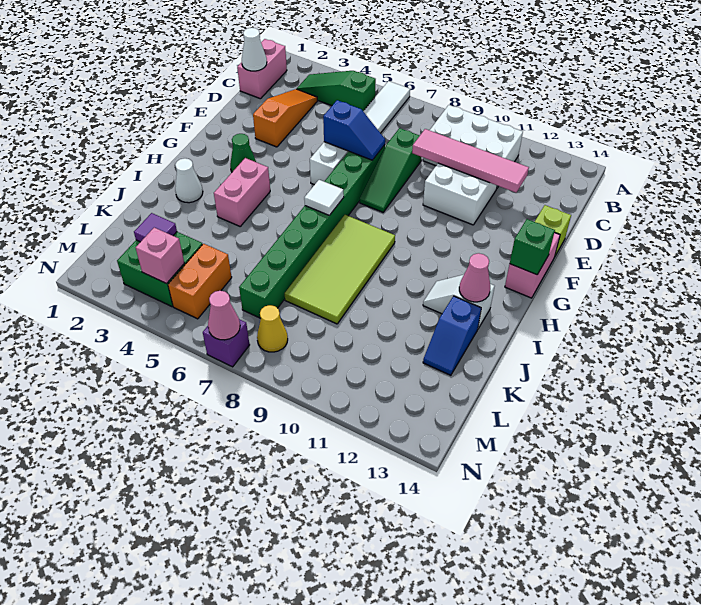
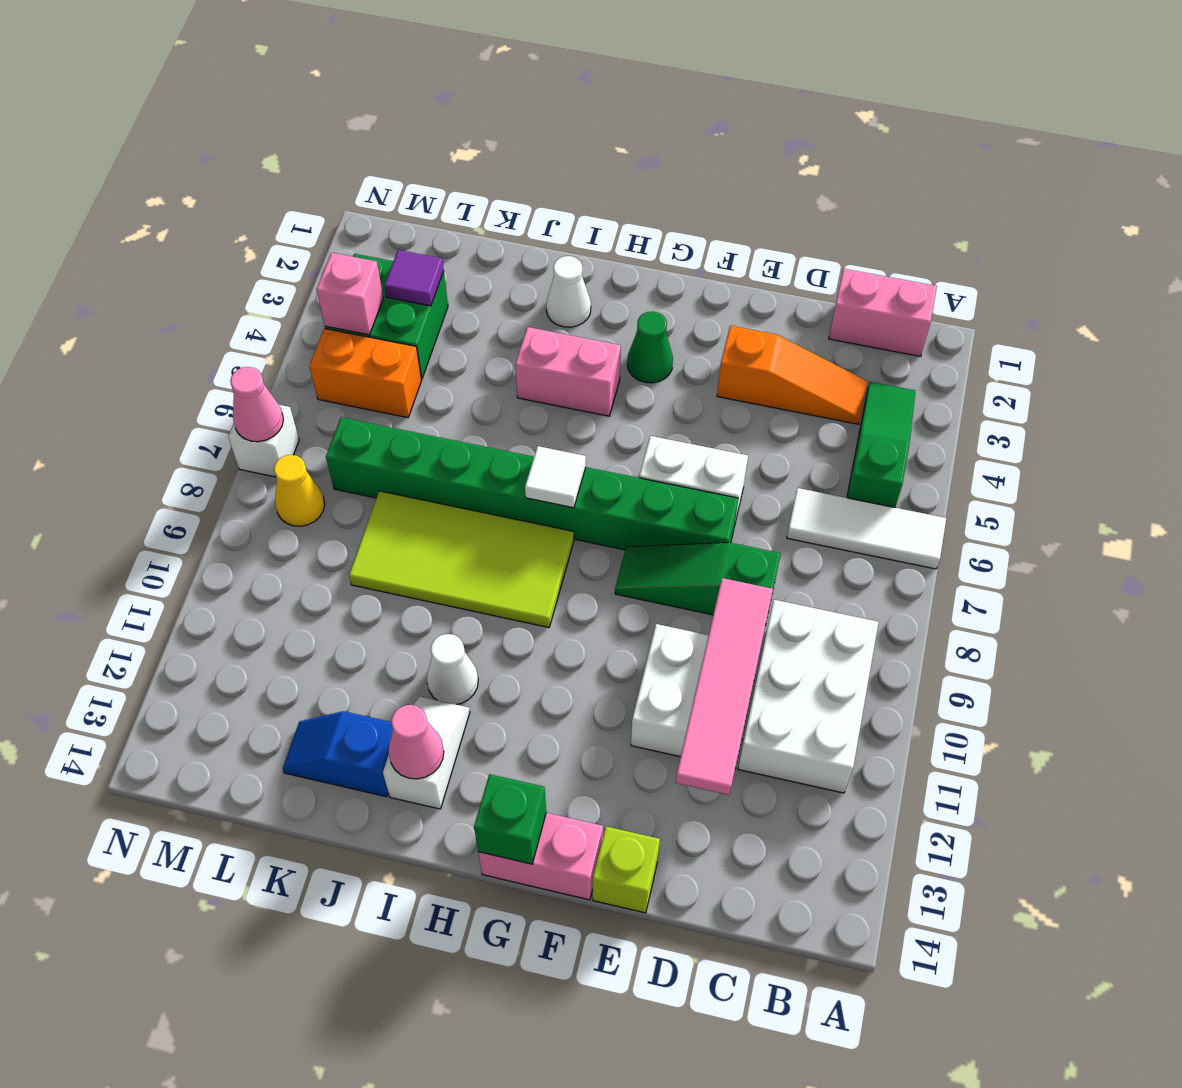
white cone C1 level 2 -> white cone I11 level 1
blue slope E6:E7 level 2 top 6 -> none
purple brick N7 level 1 -> white brick N7 level 1

